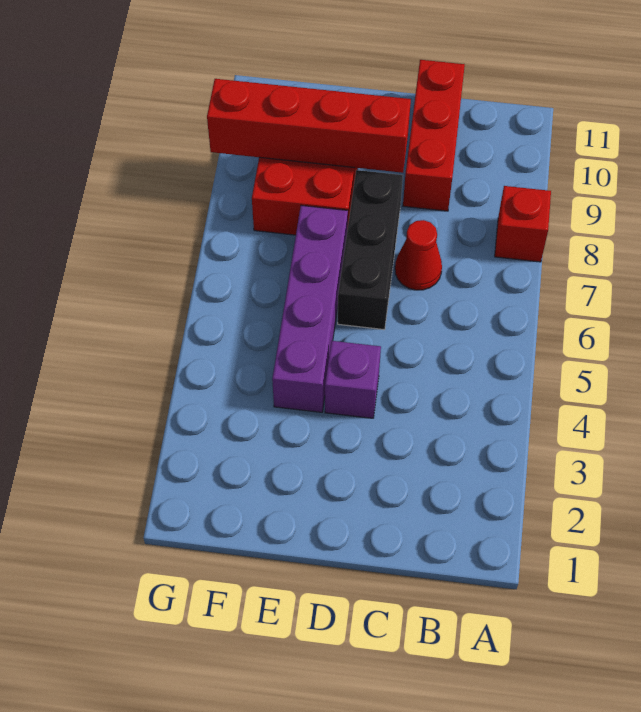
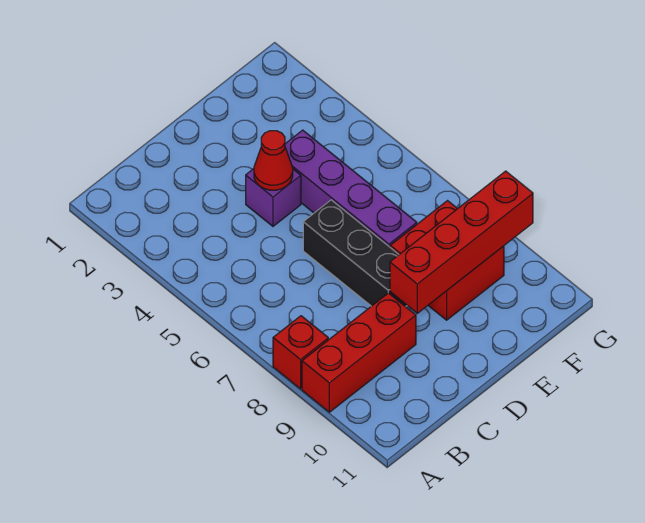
red cone C7 level 1 -> red cone D4 level 2
red brick C9:C11 level 1 -> red brick A9:C9 level 1

